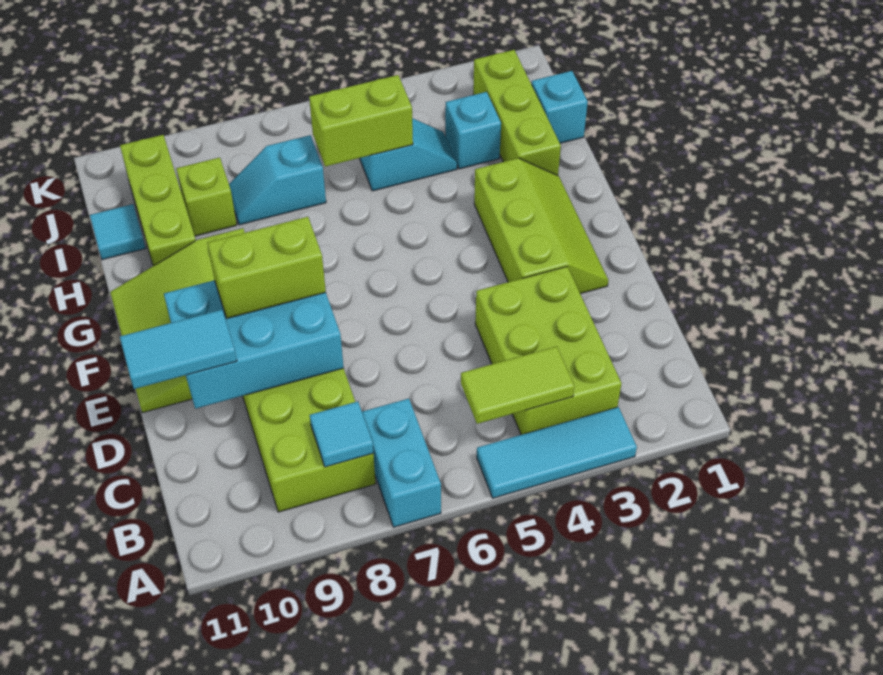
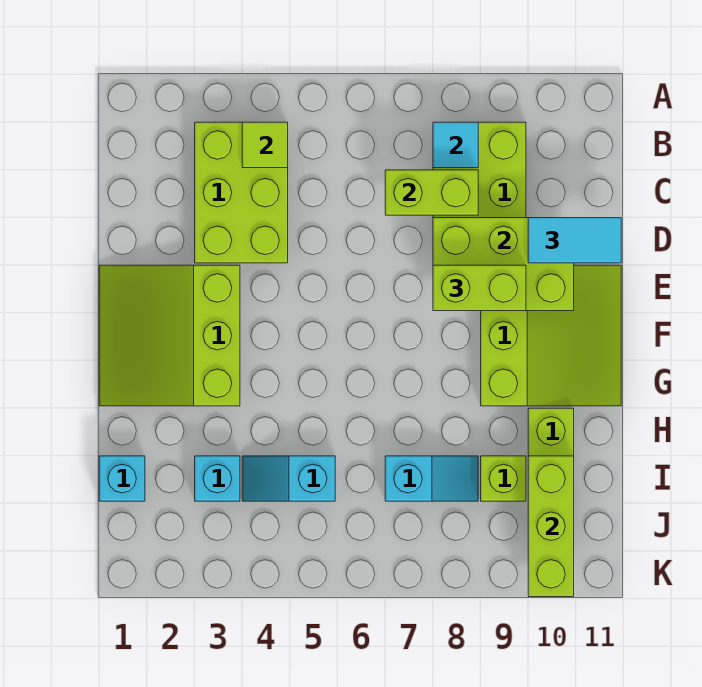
cyan tile A3:A5 level 1 -> none
cyan brick A7:B7 level 1 -> none
lime tile B4:B5 level 2 -> lime tile B4 level 2
cyan brick D8:E10 level 2 -> lime brick D8:E10 level 2
lime slope E2:G3 level 1 top 3 -> lime slope E1:G3 level 1 top 3
lime brick H2:J2 level 1 -> lime brick I10:K10 level 2
lime brick I5:I6 level 2 -> lime brick C7:C8 level 2
cyan tile I11 level 1 -> none

